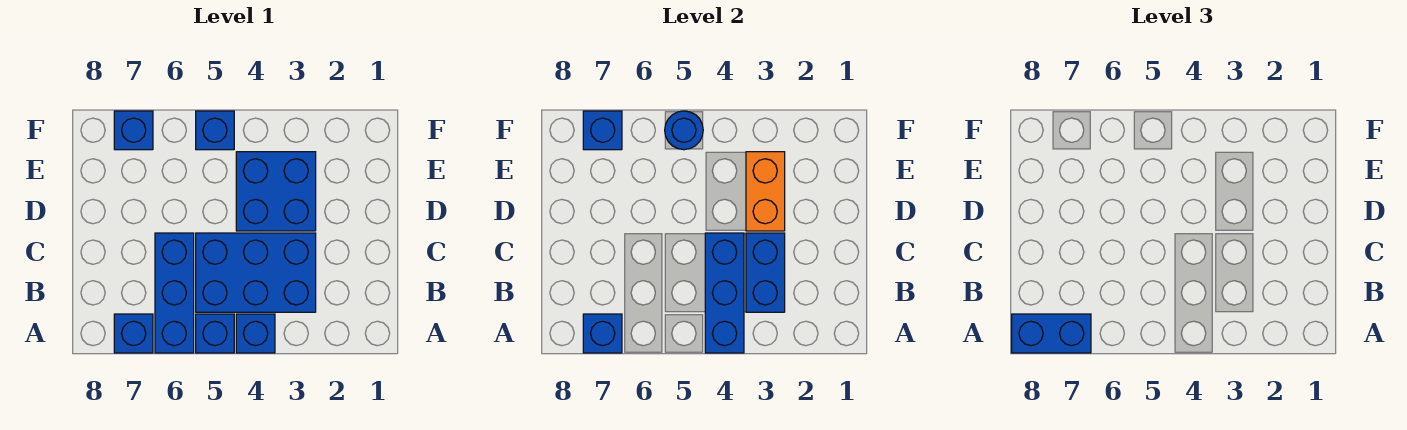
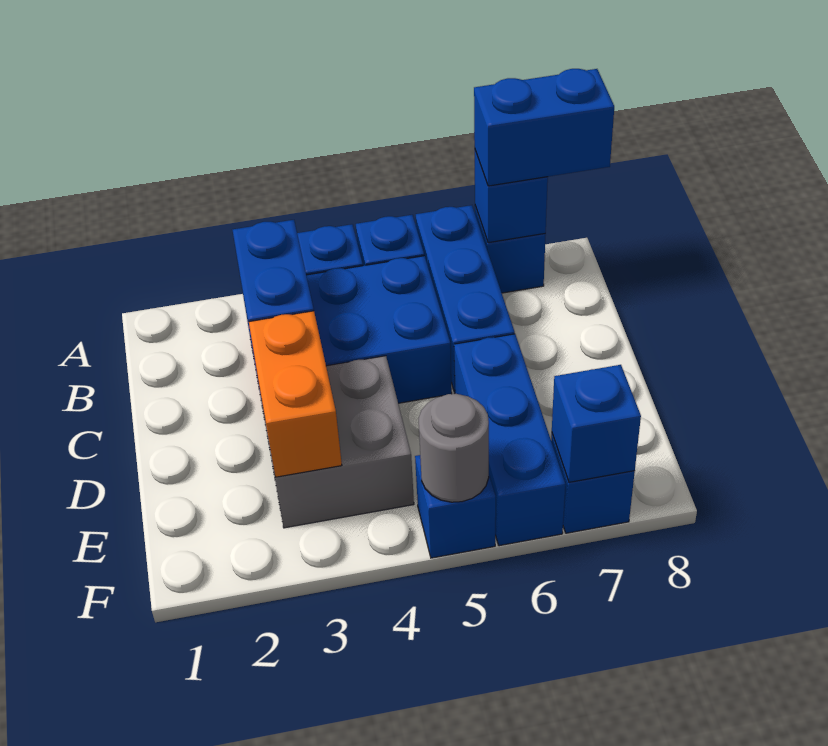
blue brick A4:C4 level 2 -> blue brick D6:F6 level 1
blue brick D3:E4 level 1 -> grey brick D3:E4 level 1
blue round brick F5 level 2 -> grey round brick F5 level 2

